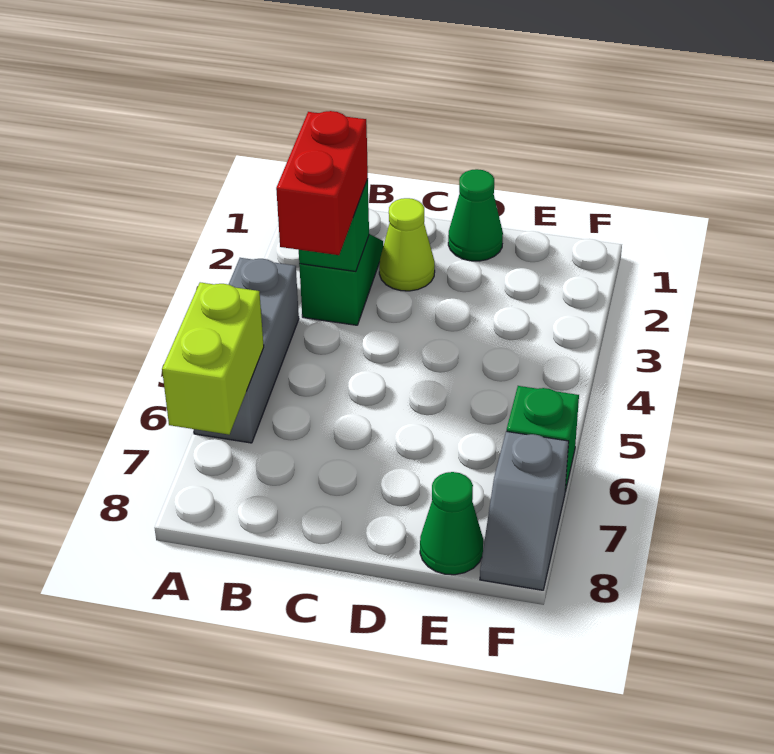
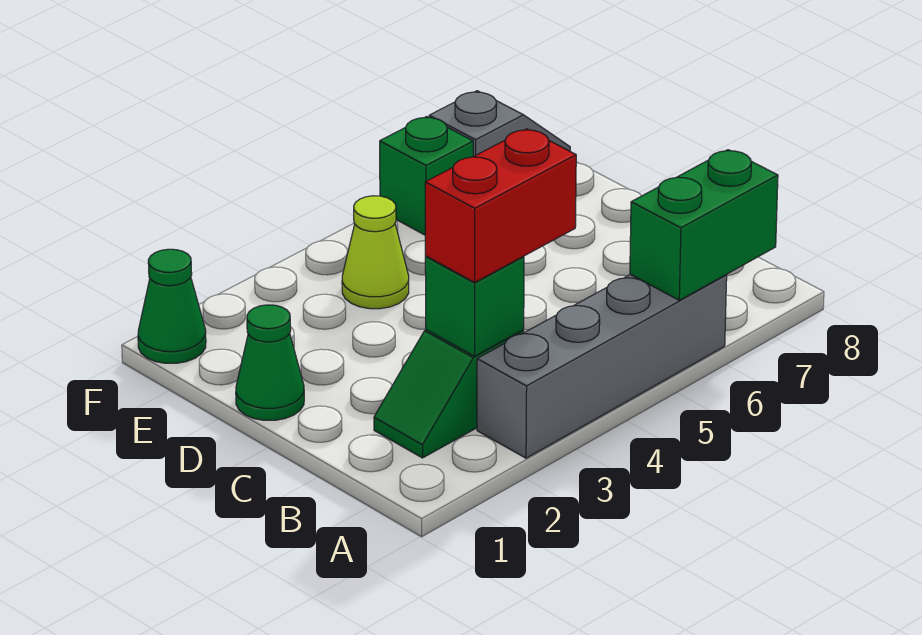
grey brick A4:A6 level 1 -> grey brick A3:A6 level 1
lime brick A6:A7 level 2 -> green brick A6:A7 level 2
lime cone C2 level 1 -> lime cone E4 level 1
green cone E8 level 1 -> green cone F1 level 1

